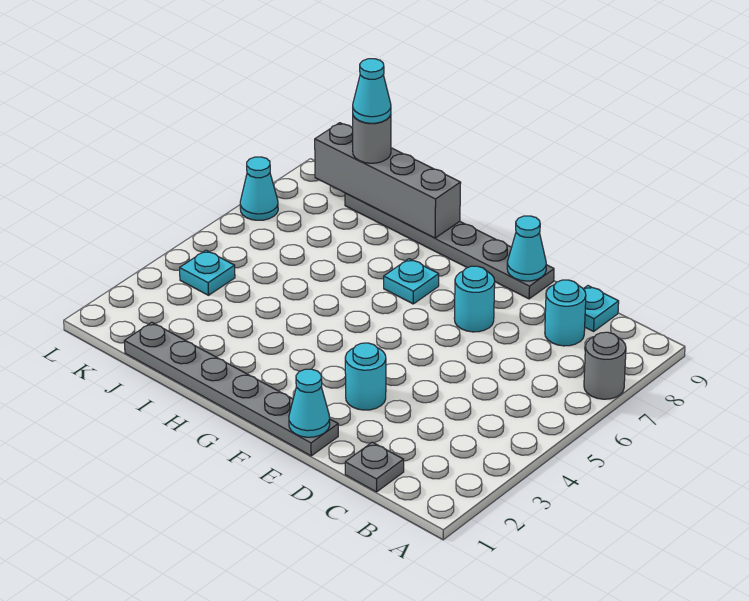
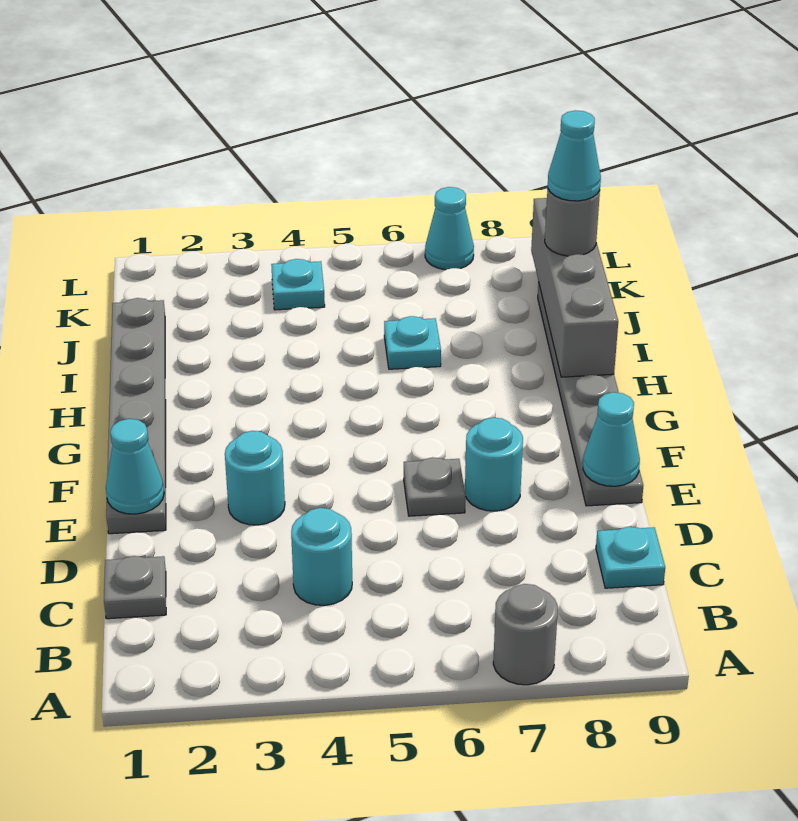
cyan round brick C8 level 1 -> cyan round brick C4 level 1
none -> grey plate E6 level 1
cyan plate G7 level 1 -> cyan plate I6 level 1

